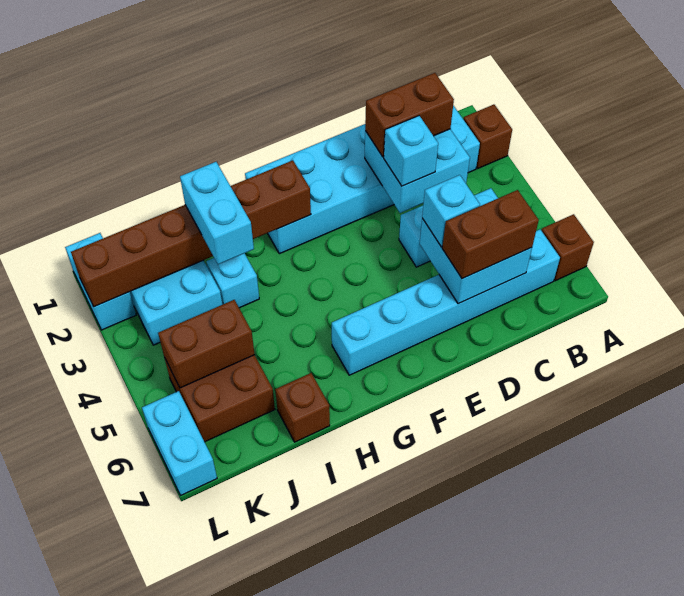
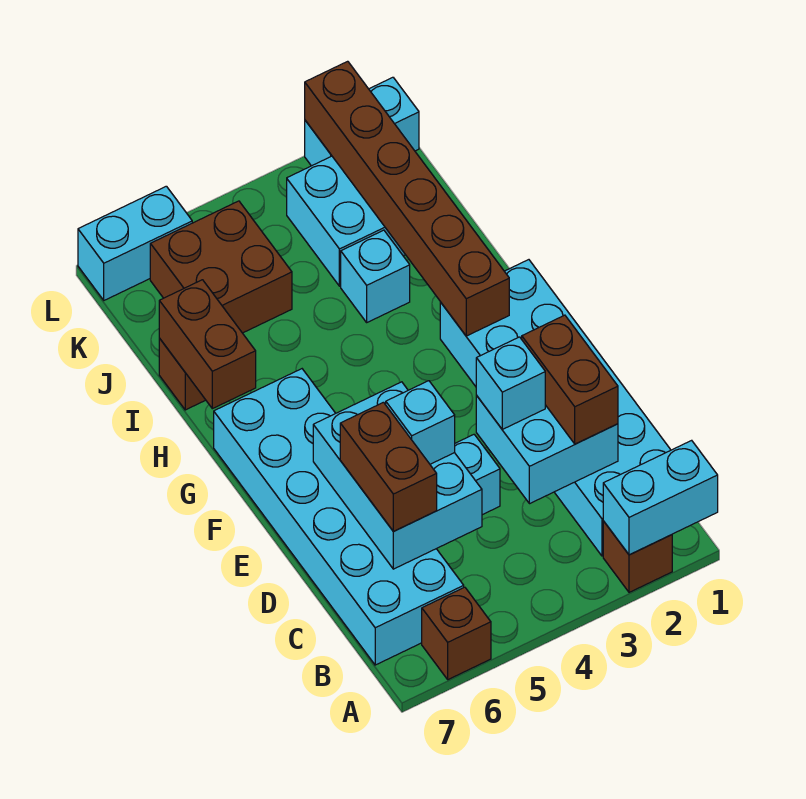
cyan brick B6:G6 level 1 -> cyan brick B6:G7 level 1
cyan brick C5:D6 level 2 -> cyan brick C5:E6 level 2
cyan brick I2:I3 level 3 -> cyan brick A1:A2 level 2
brown brick J5:K5 level 2 -> brown brick H7:I7 level 2

